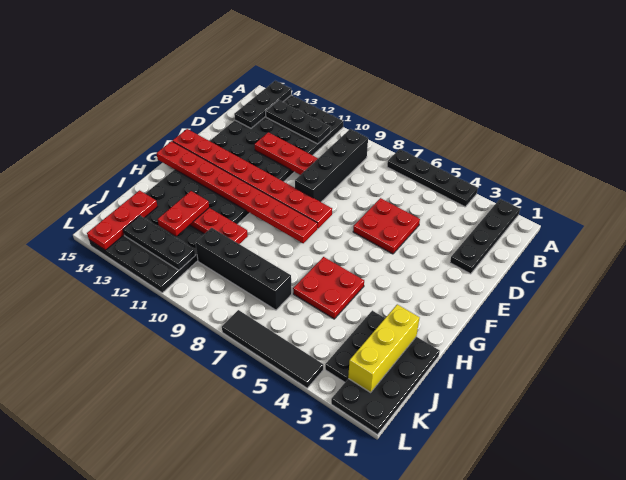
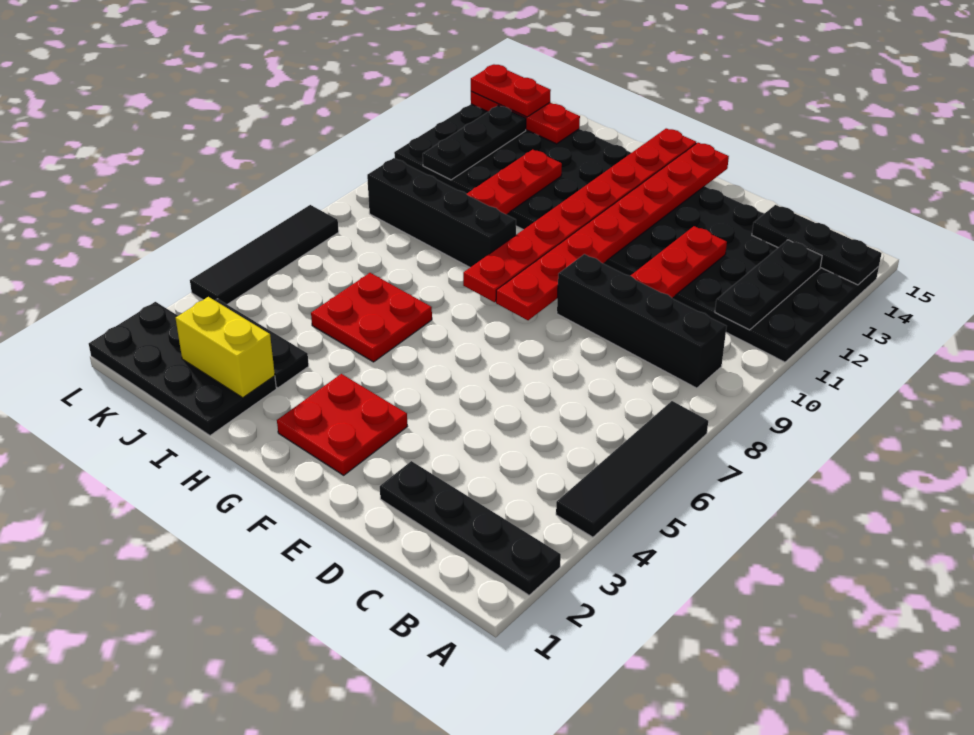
black plate A4:A7 level 1 -> black tile A4:A7 level 1
red plate D5:E6 level 1 -> red plate F2:G3 level 1
yellow brick I2:K2 level 2 -> yellow brick I2:J2 level 2
red plate I12:J12 level 3 -> red plate K14:L14 level 3
black brick J7:J10 level 1 -> black brick H9:K9 level 1

